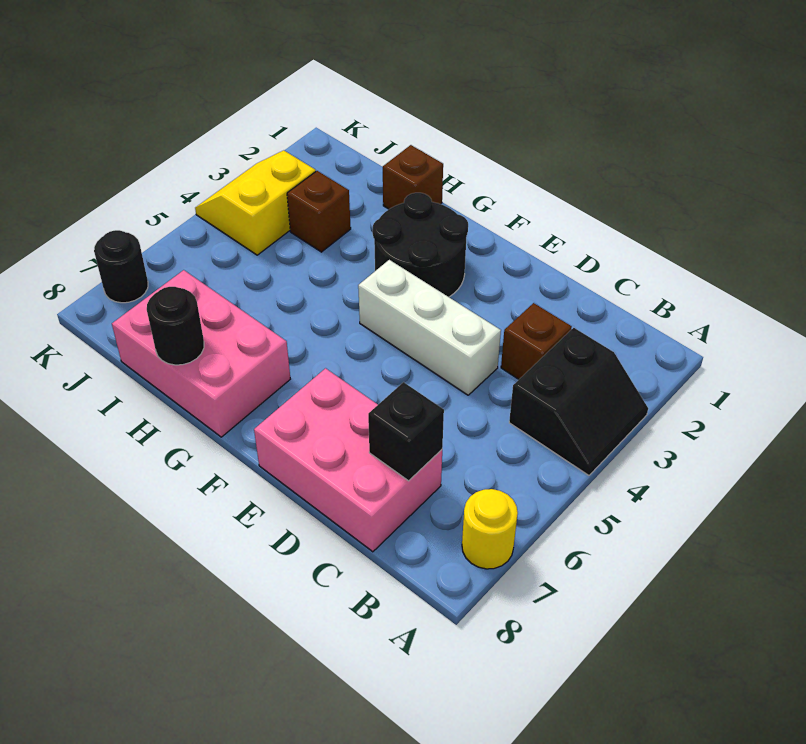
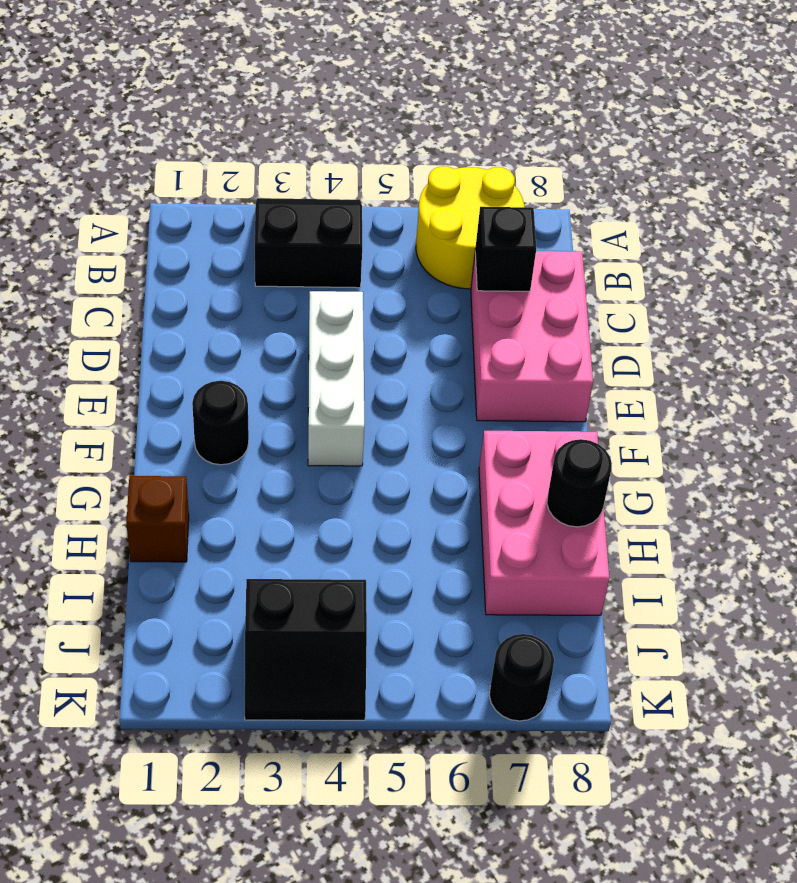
yellow round brick A7 level 1 -> yellow round brick A6:B7 level 1
brown brick C3 level 1 -> none
black round brick F2:G3 level 1 -> black round brick F2 level 1
brown brick I3 level 1 -> none
yellow slope J3:K4 level 1 top J -> black slope J3:K4 level 1 top J

